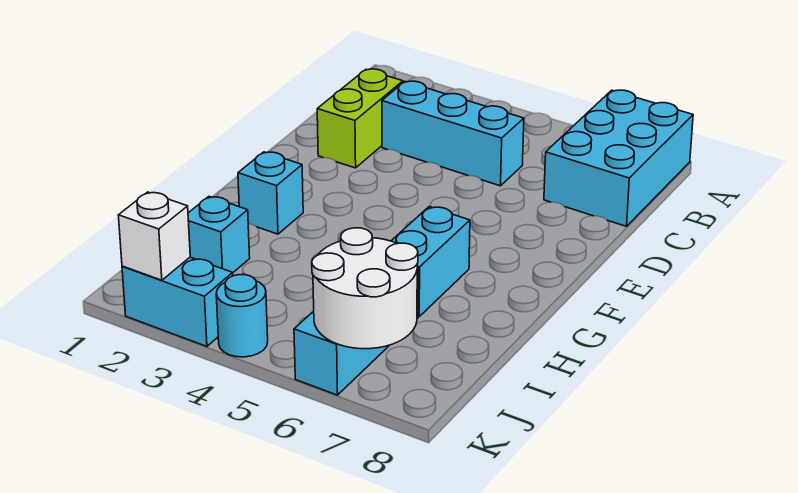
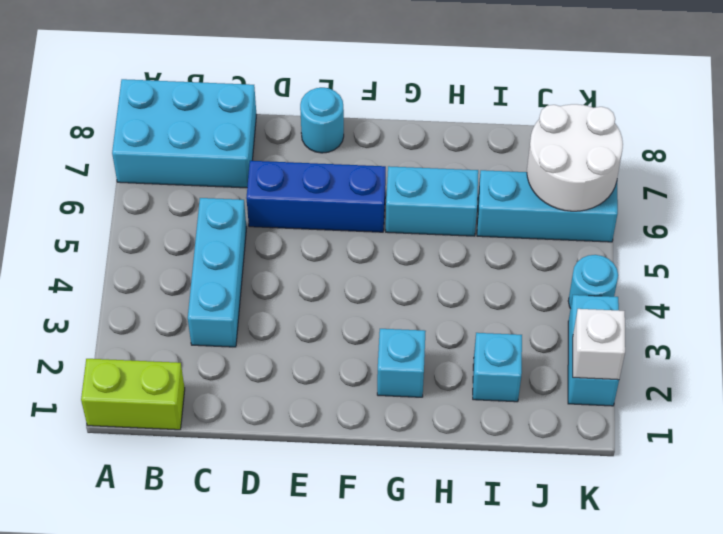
lime brick C2:D2 level 1 -> lime brick A1:B1 level 1
none -> blue brick D6:F6 level 1
none -> cyan round brick E8 level 1

